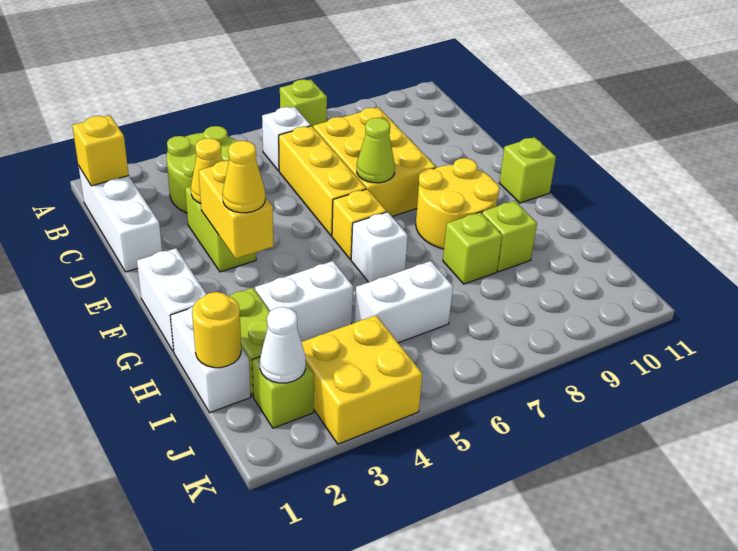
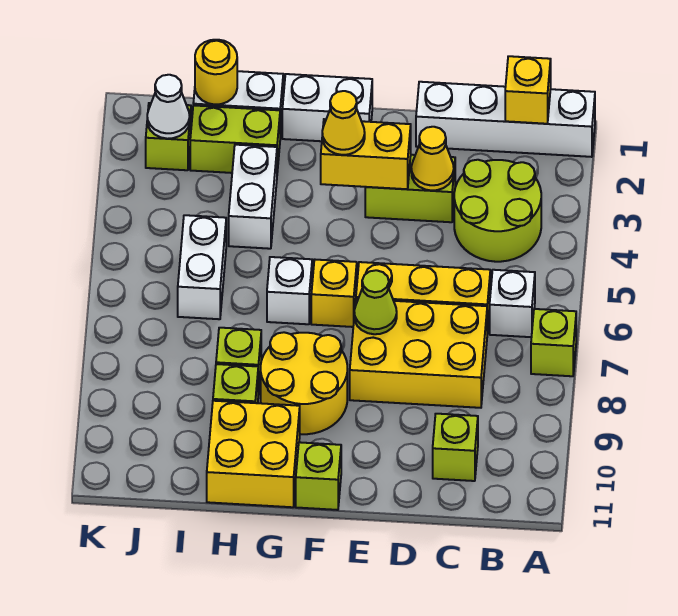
white brick B1:D1 level 1 -> white brick A1:D1 level 1
none -> lime brick C10 level 1
yellow brick J3:K4 level 1 -> yellow brick G10:H11 level 1

